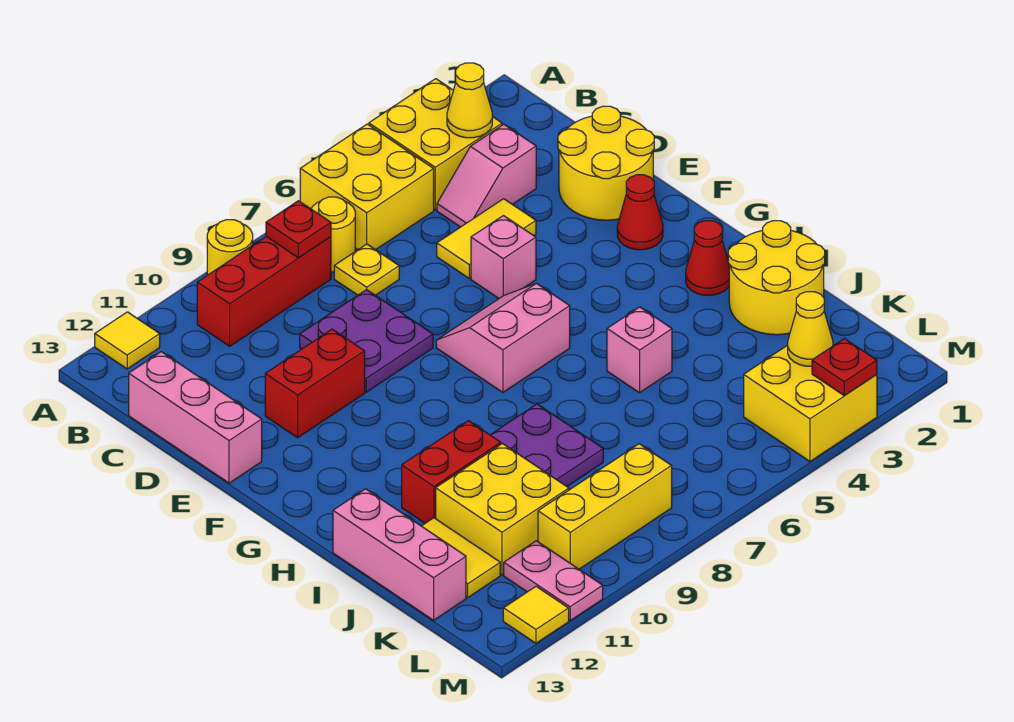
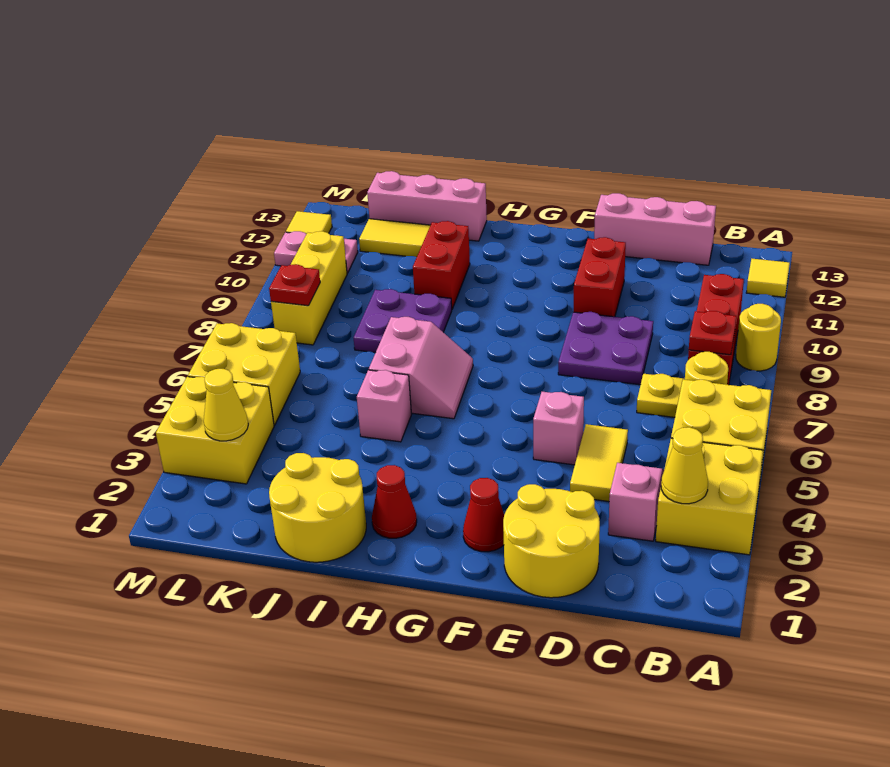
pink slope F6:G7 level 1 top G -> pink slope H6:I7 level 1 top I
yellow brick J10:K11 level 1 -> yellow brick L5:M6 level 1
red plate M3 level 2 -> red plate L8 level 2

